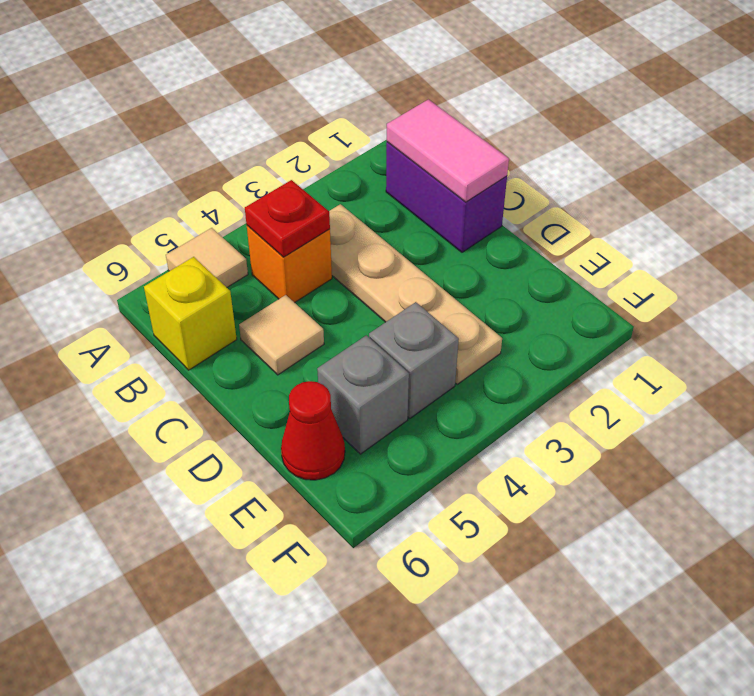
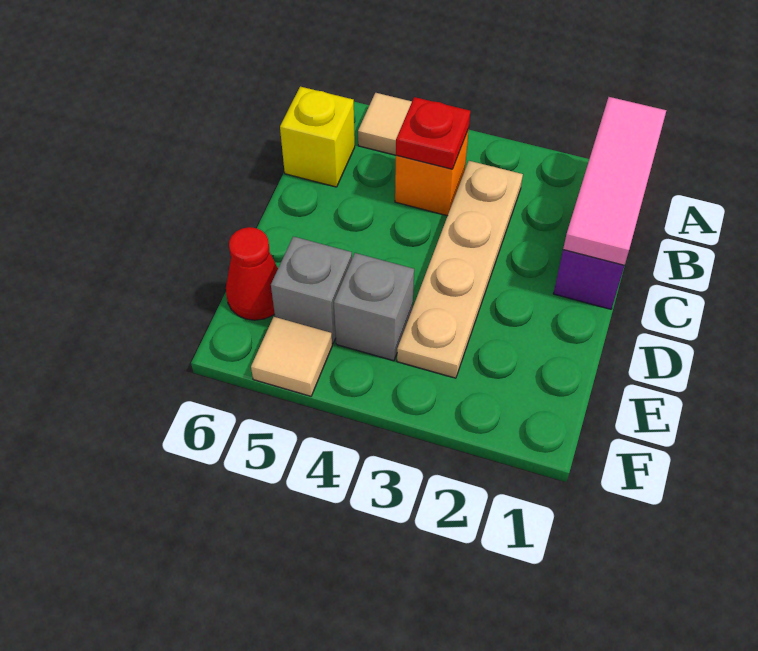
pink tile B1:C1 level 2 -> pink tile A1:C1 level 2
tan tile C5 level 1 -> tan tile F5 level 1

